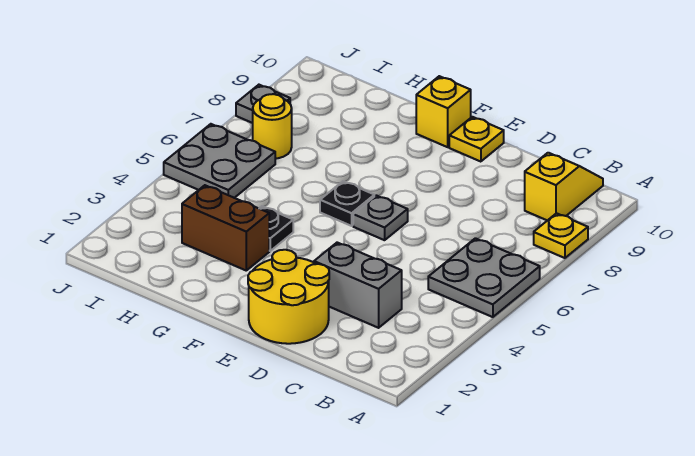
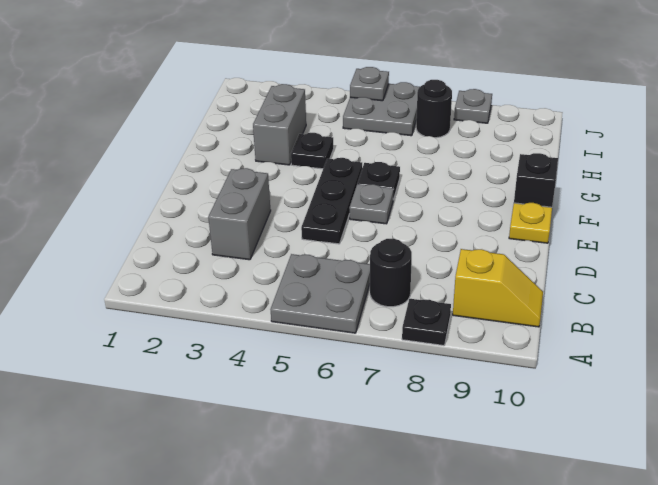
yellow plate A8 level 1 -> black plate A8 level 1
none -> black round brick B7 level 1
yellow round brick D1:E2 level 1 -> none
none -> black plate D5:F5 level 1
yellow brick F10 level 1 -> black brick F10 level 1
brown brick G3:H3 level 1 -> grey brick G3:H3 level 1
yellow round brick I7 level 1 -> black round brick I7 level 1
none -> grey plate J5 level 2

